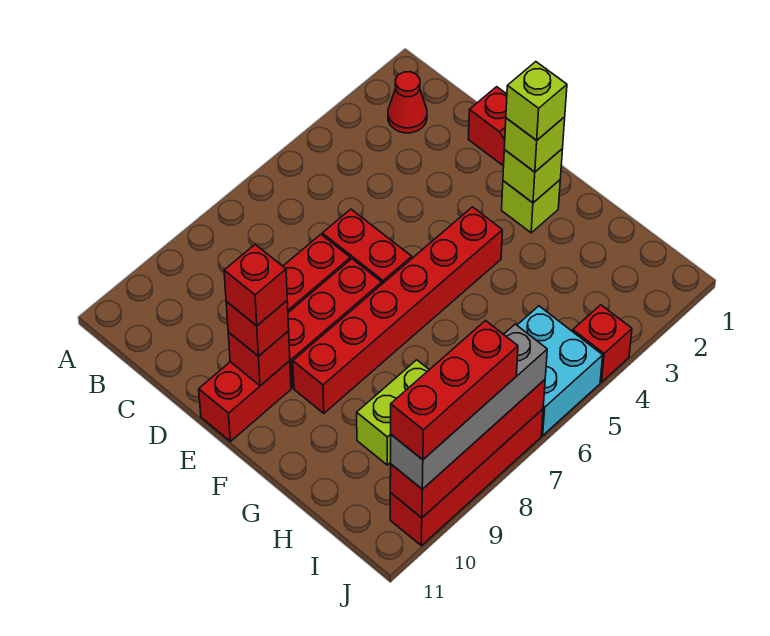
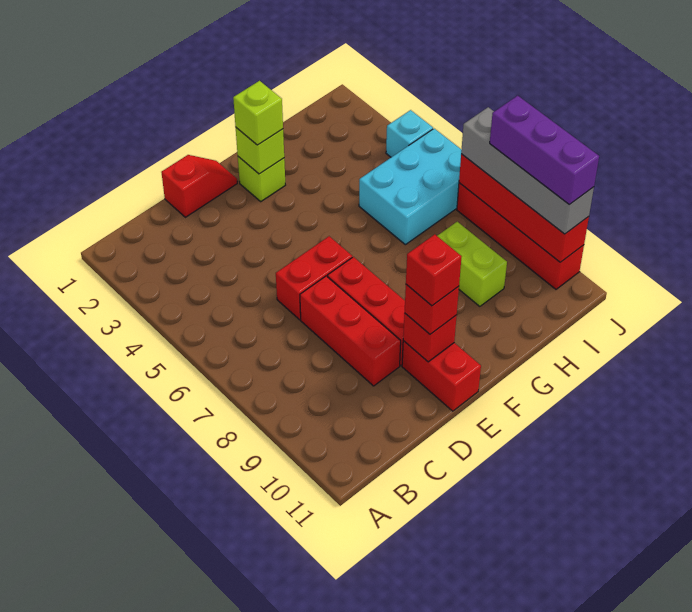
red cone B2 level 1 -> none
lime brick F2 level 4 -> none
red brick F4:F9 level 1 -> none
cyan brick I5:J6 level 1 -> cyan brick H5:J6 level 1
red brick J4 level 1 -> cyan brick J4 level 1
red brick J8:J10 level 4 -> purple brick J8:J10 level 4

